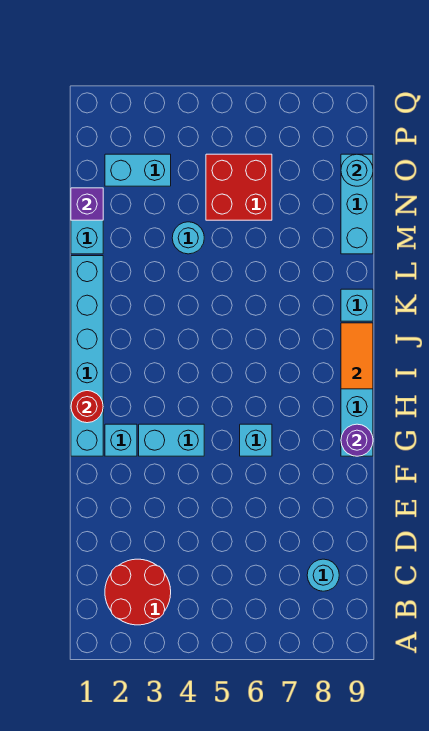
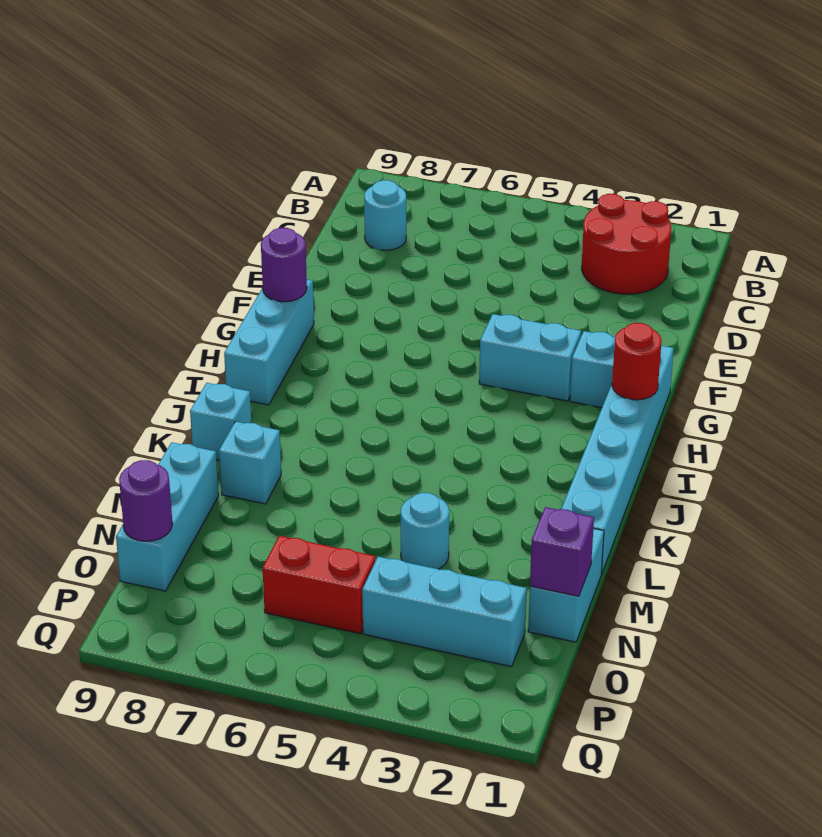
cyan brick G6 level 1 -> cyan brick L8 level 1
orange tile I9:J9 level 2 -> none
red brick N5:O6 level 1 -> red brick O5:O6 level 1
cyan brick O2:O3 level 1 -> cyan brick O2:O4 level 1
cyan round brick O9 level 2 -> purple round brick O9 level 2

